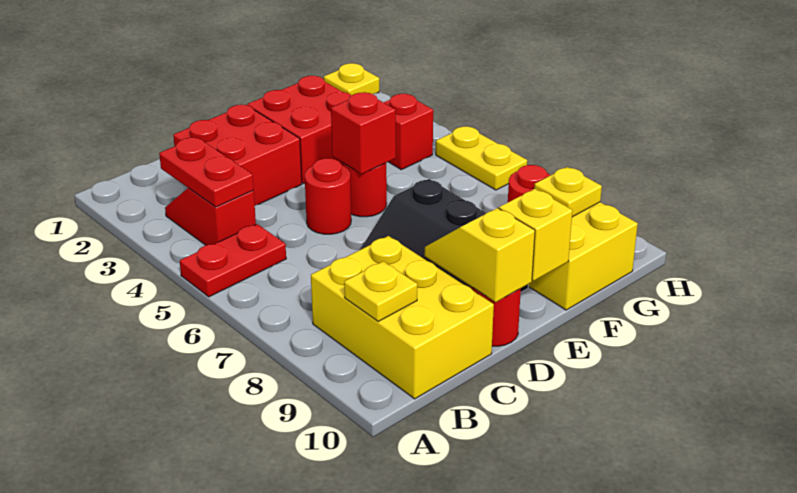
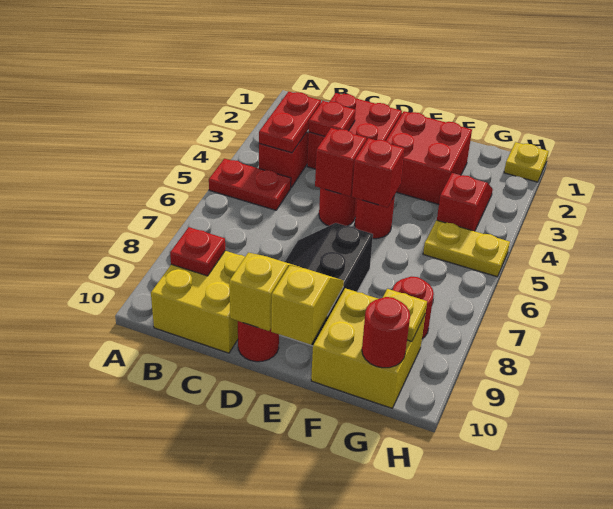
yellow brick B8:C10 level 1 -> yellow brick B9:C10 level 1
yellow plate B9 level 2 -> red plate B9 level 2
none -> red plate C3 level 2
none -> red brick D5 level 2
none -> red round brick G10 level 2
yellow plate H5:H6 level 1 -> yellow plate G5:H5 level 1

